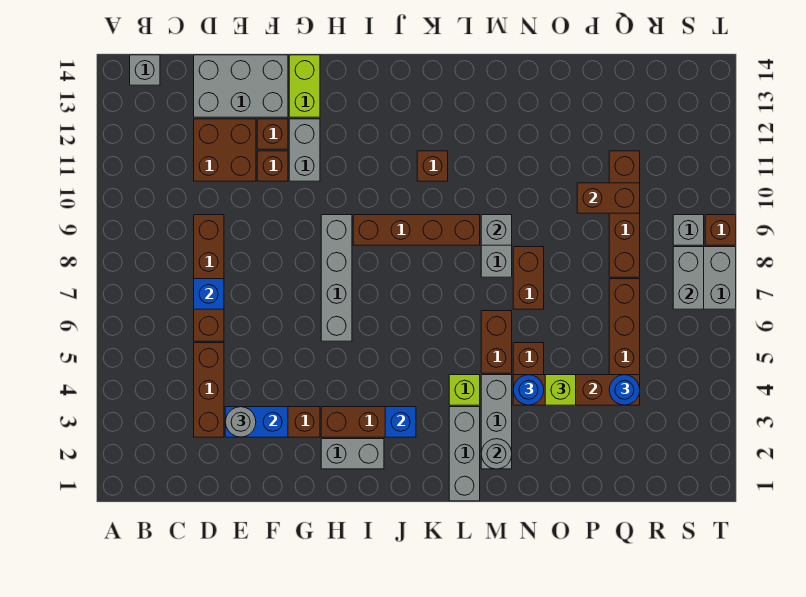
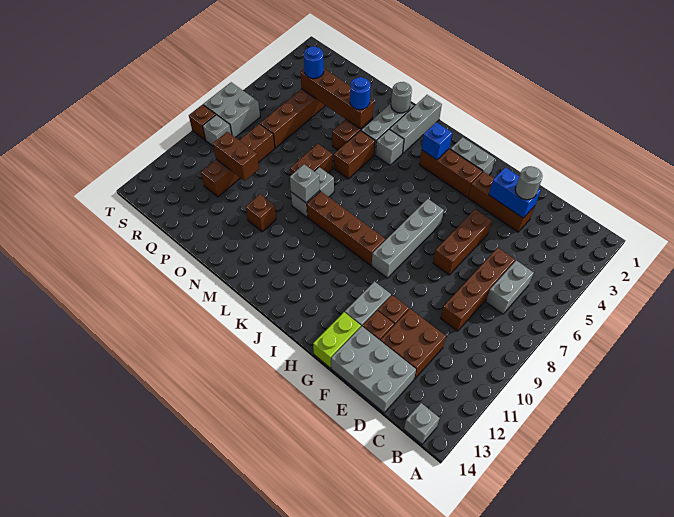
brown brick D3:D5 level 1 -> brown brick F5:F7 level 1
blue brick D7 level 2 -> none
brown brick K11 level 1 -> brown brick N11 level 1
lime brick L4 level 1 -> grey brick L4 level 1
lime brick O4 level 3 -> none
grey brick S7:S8 level 2 -> grey brick C6:C7 level 1

